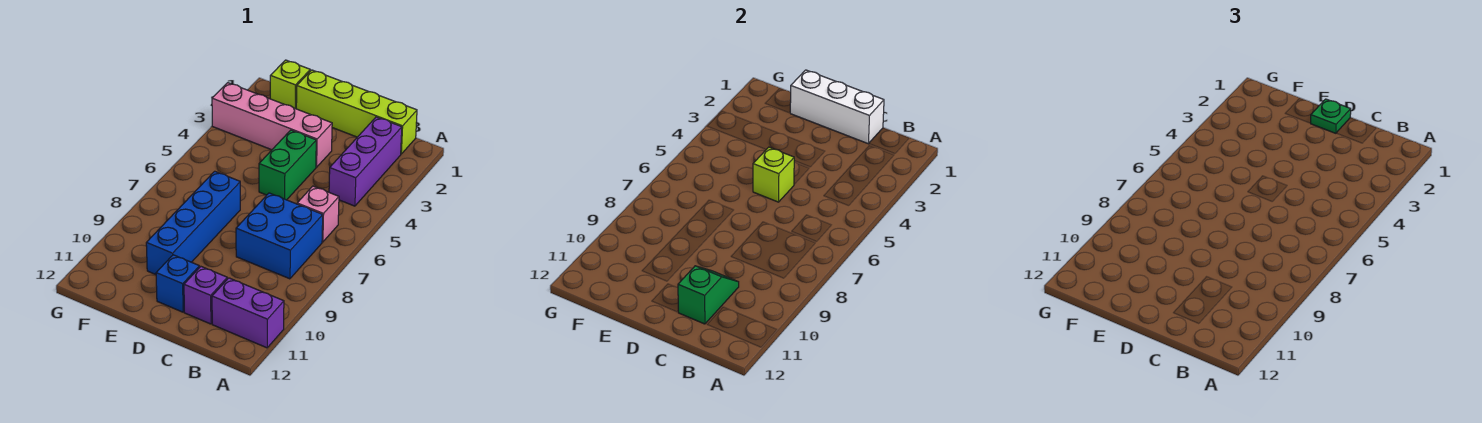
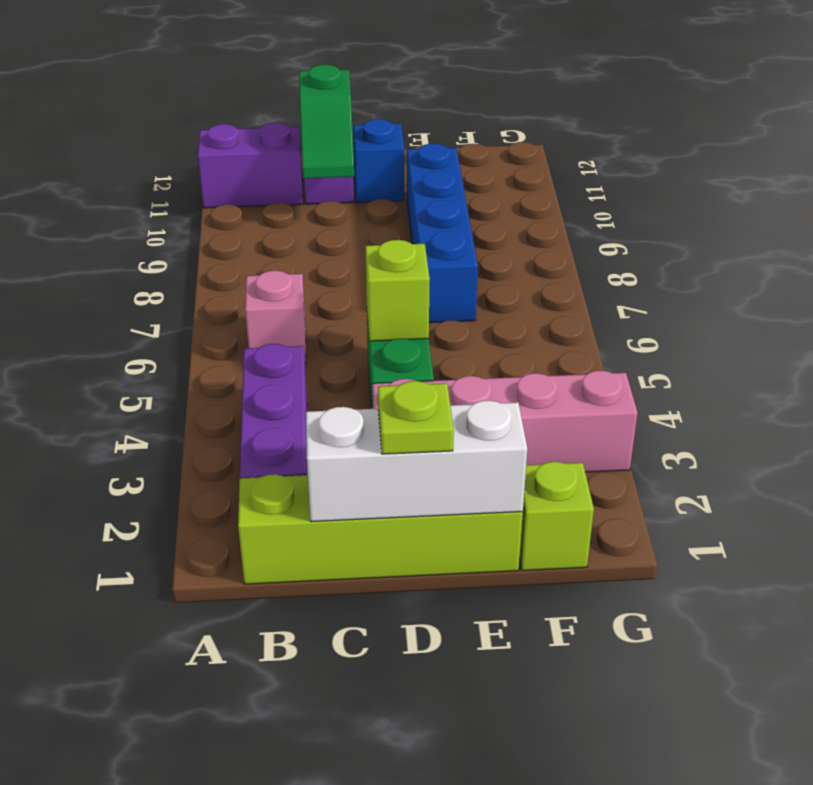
blue brick B7:C8 level 1 -> none
green plate D1 level 3 -> lime plate D1 level 3

